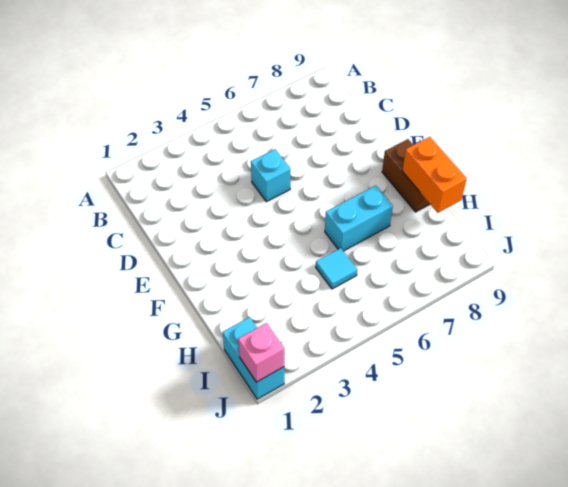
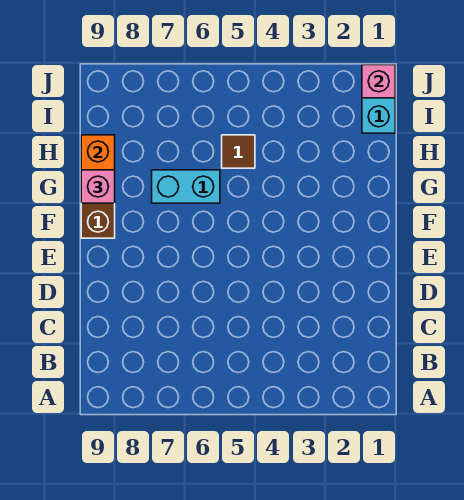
cyan brick D5 level 1 -> none
none -> pink brick G9 level 3
cyan tile H5 level 1 -> brown tile H5 level 1

